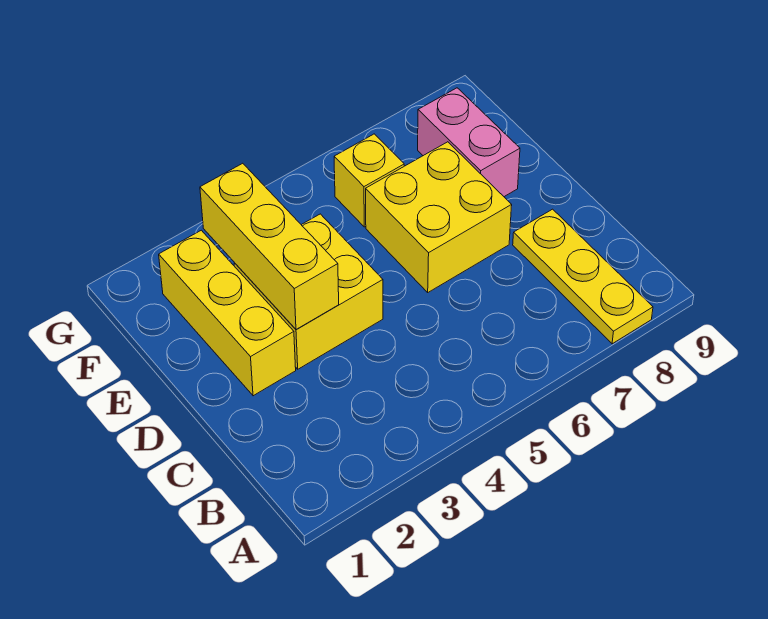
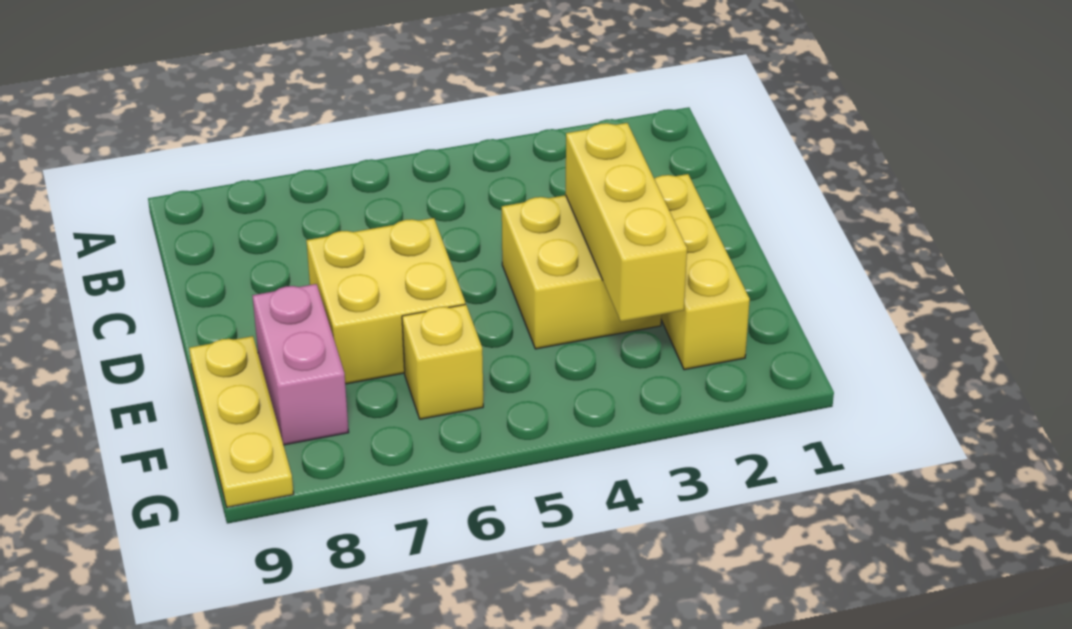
yellow plate A8:C8 level 1 -> yellow plate E9:G9 level 1

